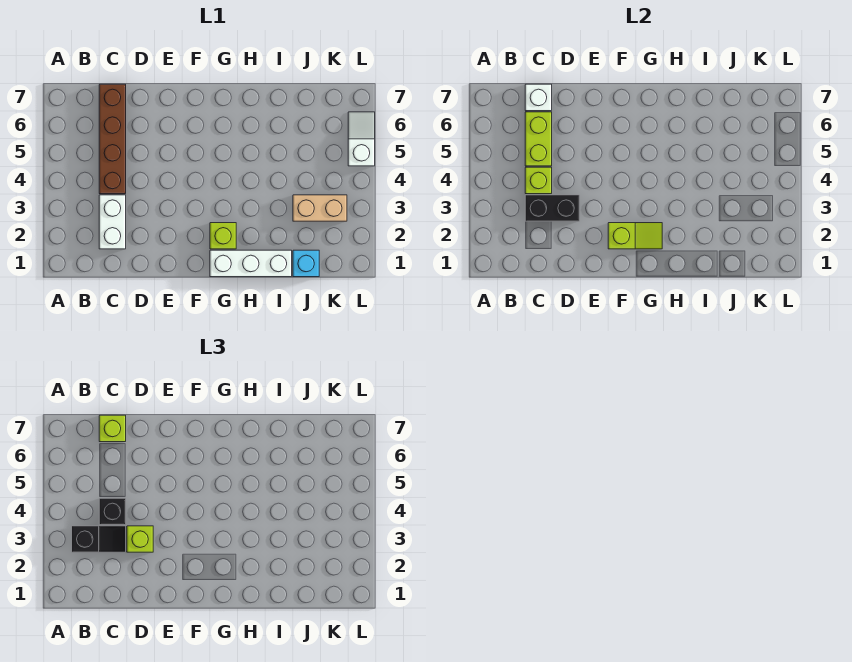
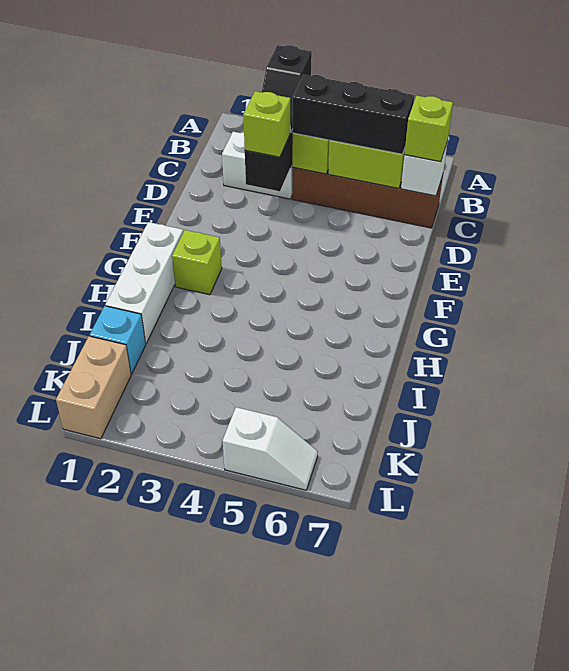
black brick C4 level 3 -> black brick C4:C6 level 3
lime slope F2:G2 level 2 top F -> none
tan brick J3:K3 level 1 -> tan brick K1:L1 level 1

